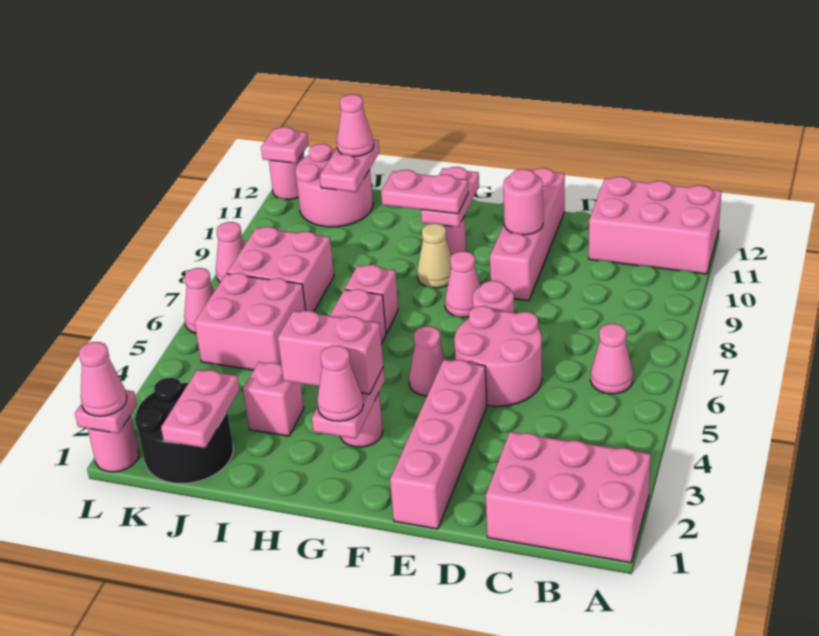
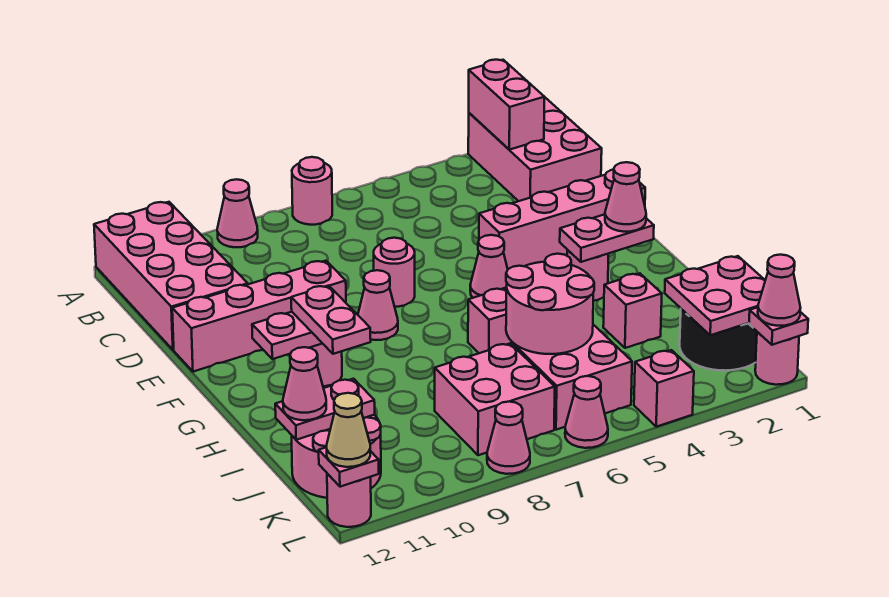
pink brick A11:C12 level 1 -> pink brick A11:D12 level 1
pink cone B6 level 1 -> pink cone A9 level 1
pink round brick D5:E6 level 1 -> pink round brick I5:J6 level 2
pink round brick E10 level 2 -> pink round brick A7 level 1
pink brick G3:H3 level 3 -> pink brick A2:B2 level 2
tan cone G9 level 1 -> tan cone L12 level 3
pink brick H7 level 1 -> pink brick L4 level 1
pink plate J1:J2 level 2 -> pink plate J1:K2 level 2

